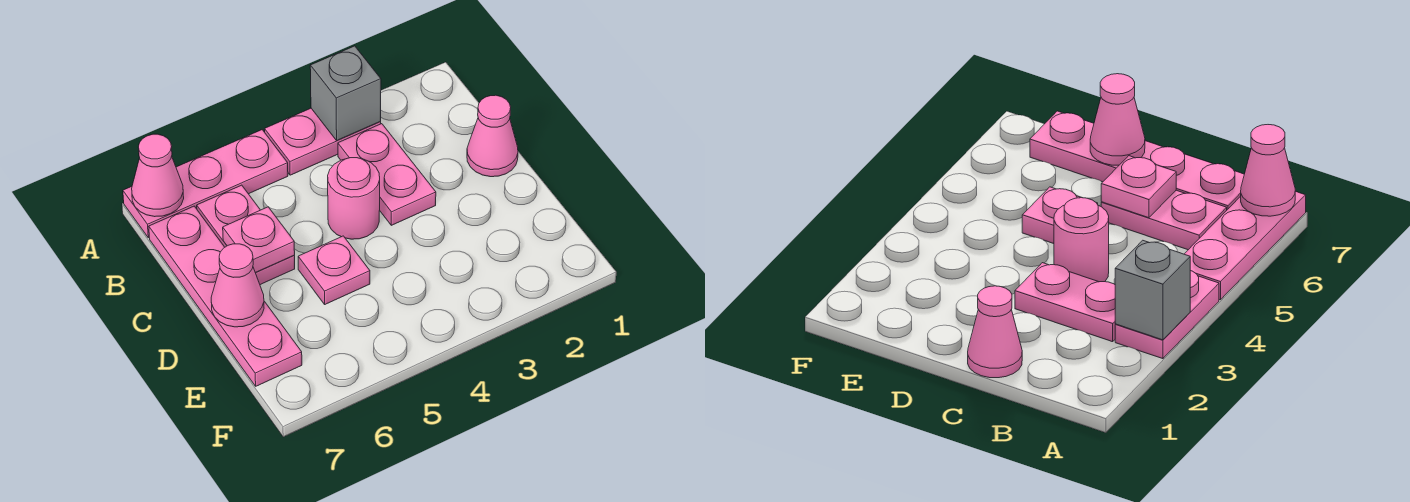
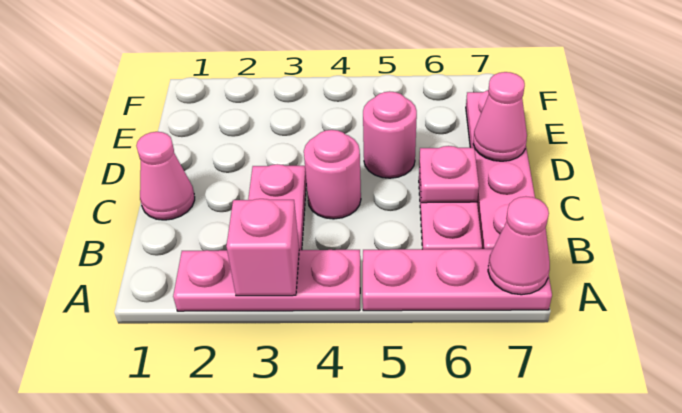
pink plate A3:A4 level 1 -> pink plate A2:A4 level 1
grey brick A3 level 2 -> pink brick A3 level 2
pink plate D5 level 1 -> pink round brick D5 level 1

